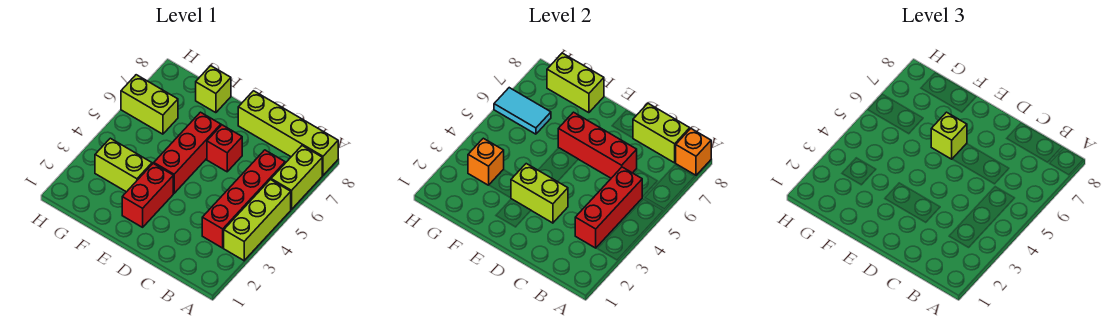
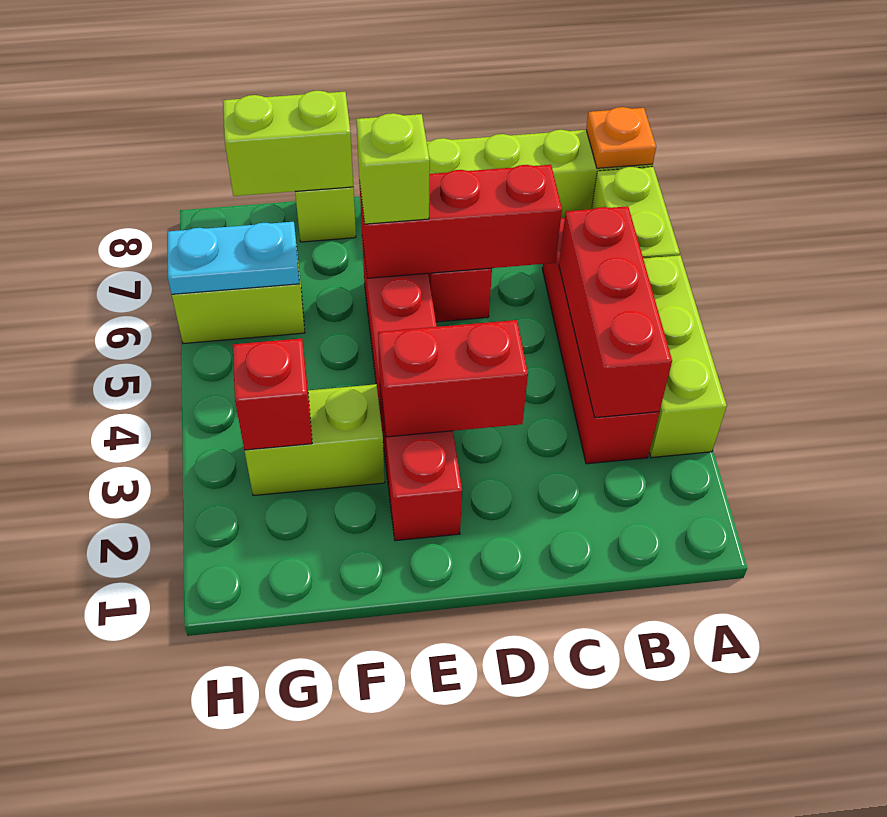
orange brick A8 level 2 -> orange plate A8 level 2
lime brick B8:C8 level 2 -> none
lime brick D3:E3 level 2 -> red brick D3:E3 level 2
orange brick G3 level 2 -> red brick G3 level 2
cyan tile G6:H6 level 2 -> cyan plate G6:H6 level 2

